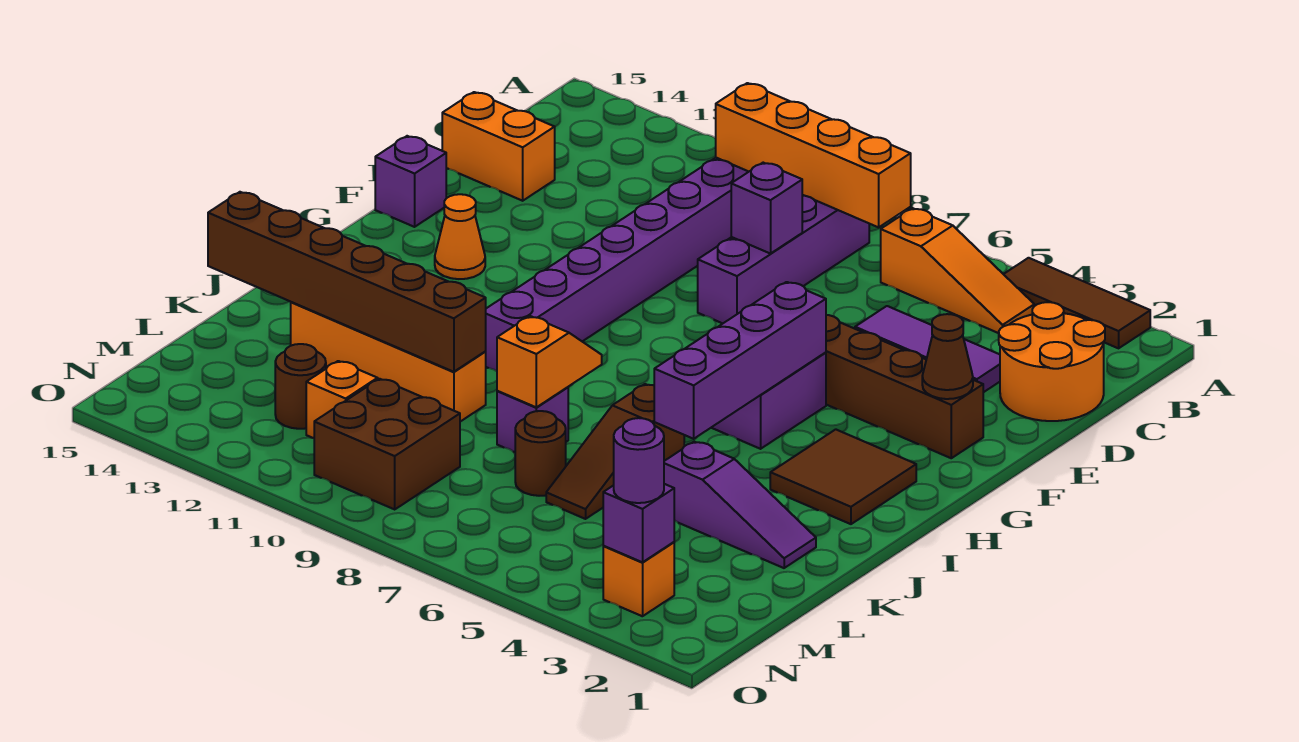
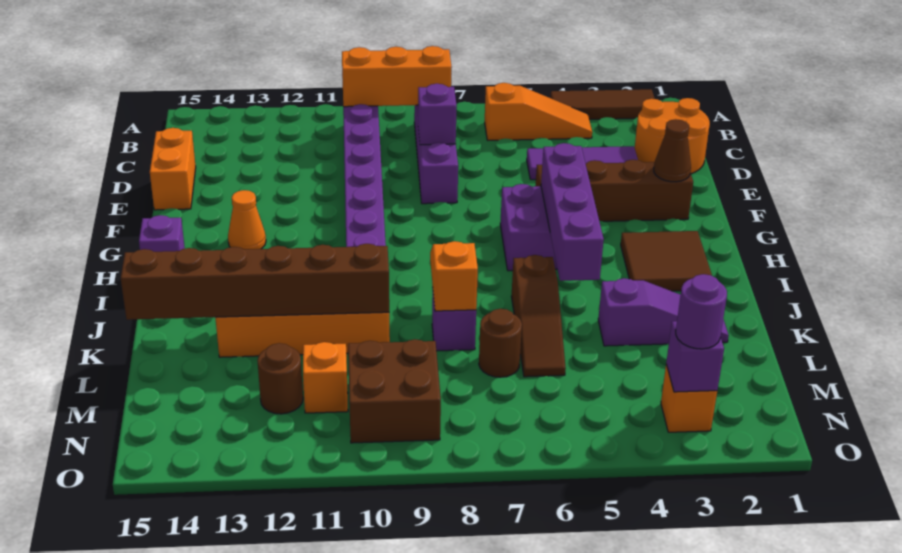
orange brick B7:B10 level 2 -> orange brick B8:B10 level 2
orange brick D14:D15 level 1 -> orange brick D15:E15 level 1
purple brick F15 level 1 -> purple brick H15 level 1

